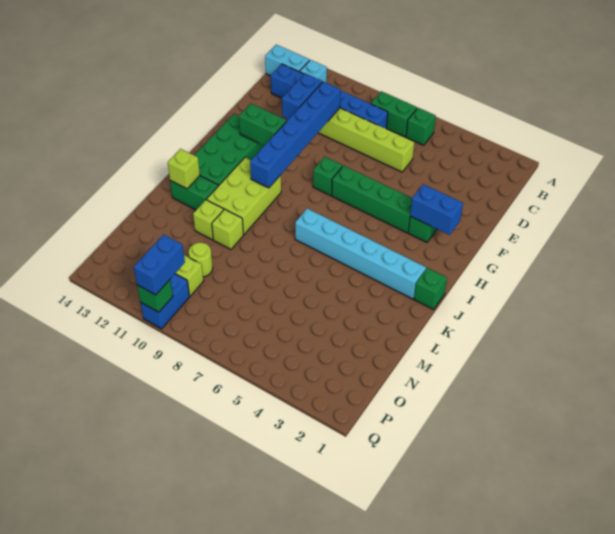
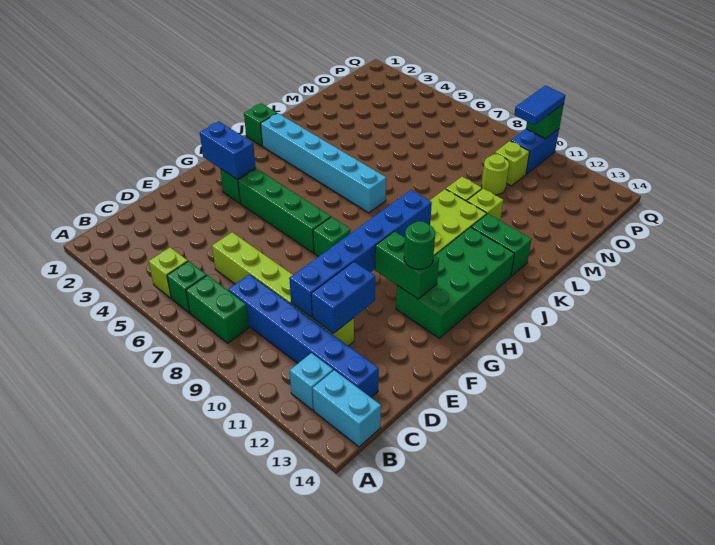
none -> green round brick G12 level 3
lime brick K13 level 2 -> lime brick B5 level 1
blue brick P10:Q10 level 3 -> blue tile P10:Q10 level 3

